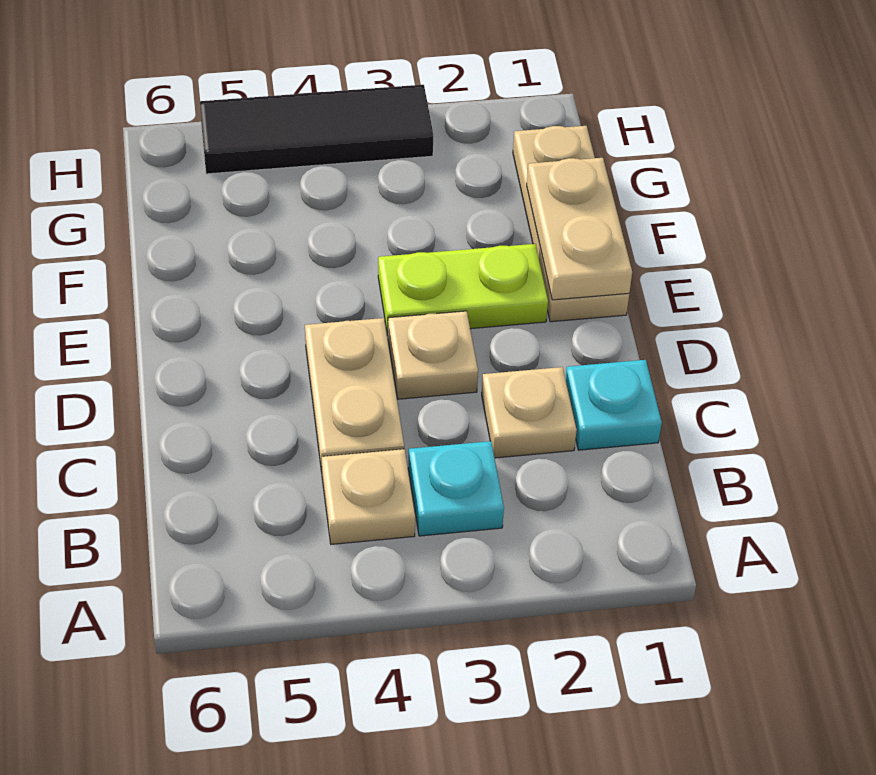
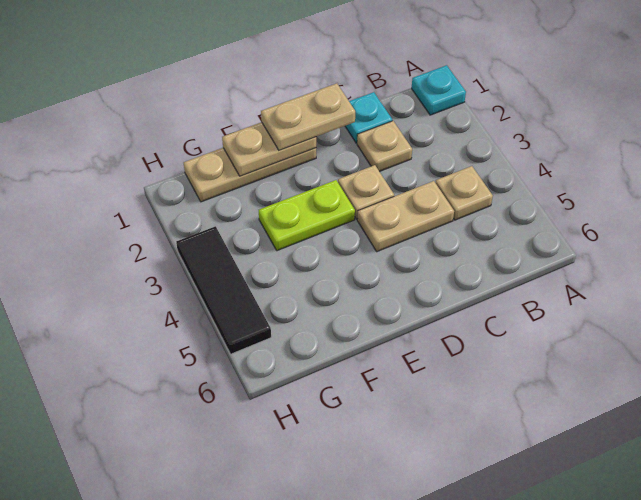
cyan plate B3 level 1 -> cyan plate A1 level 1
none -> tan plate D1:E1 level 3
lime plate E2:E3 level 1 -> lime plate E3:F3 level 1

